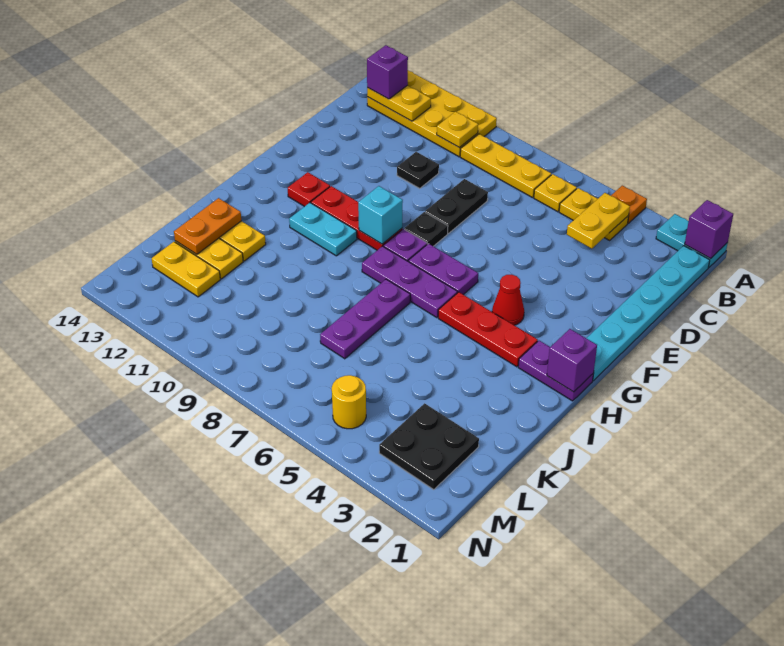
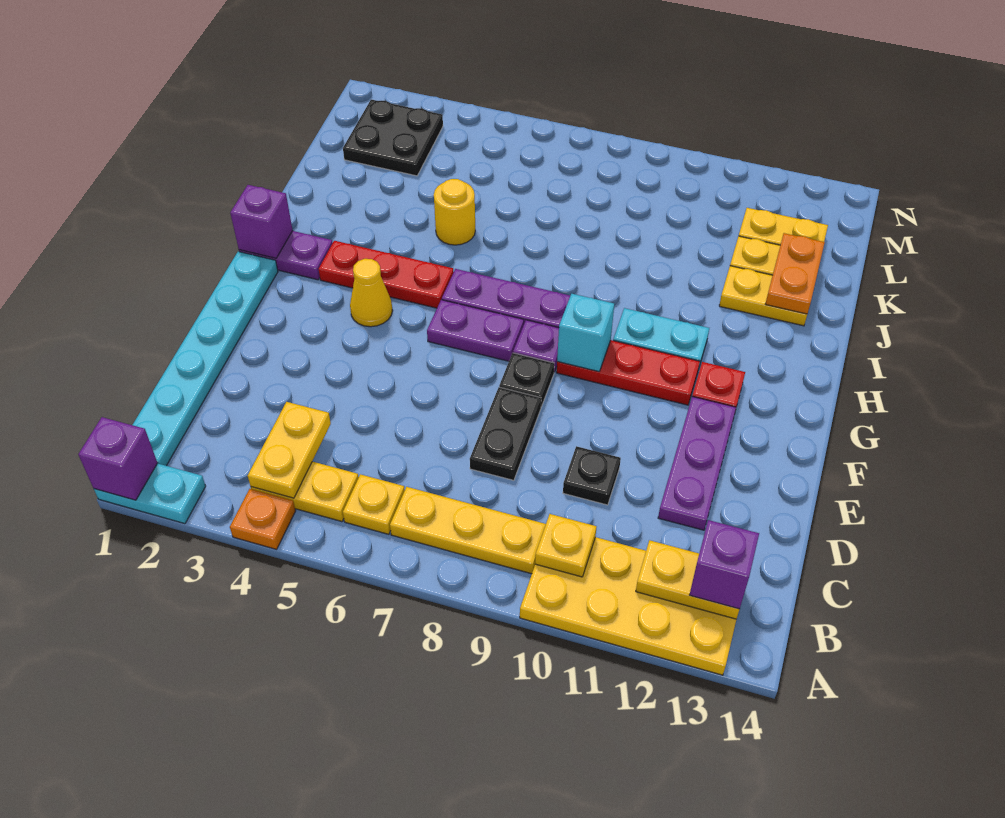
red cone G4 level 1 -> yellow cone G4 level 1
purple plate I7:K7 level 1 -> purple plate D12:F12 level 1
yellow round brick M5 level 1 -> yellow round brick J5 level 1

